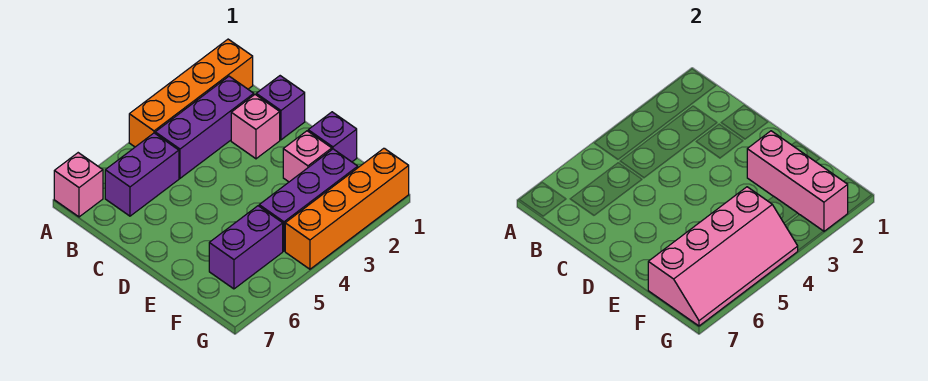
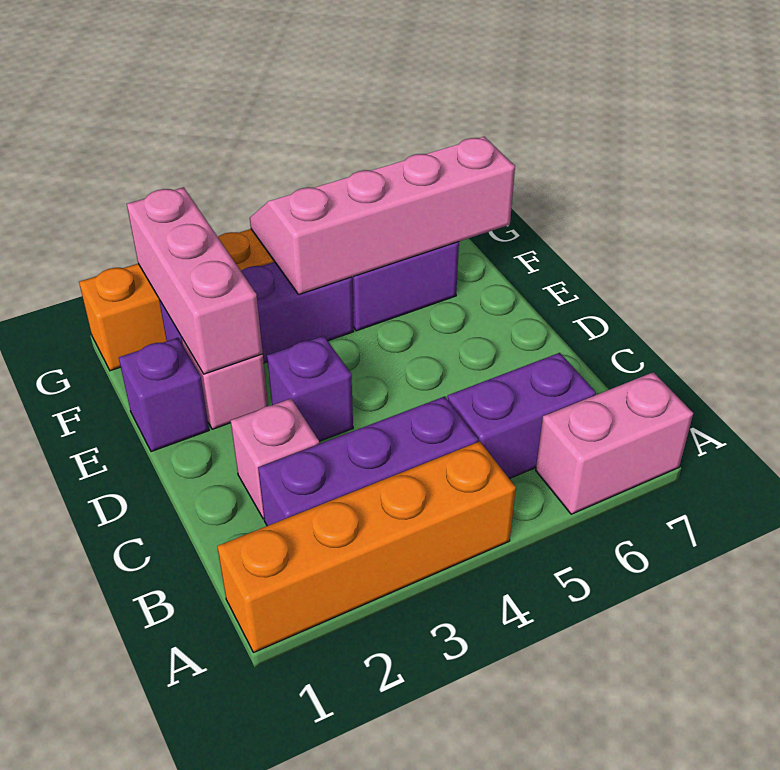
pink brick A7 level 1 -> pink brick A6:A7 level 1
purple brick C1 level 1 -> purple brick D3 level 1

